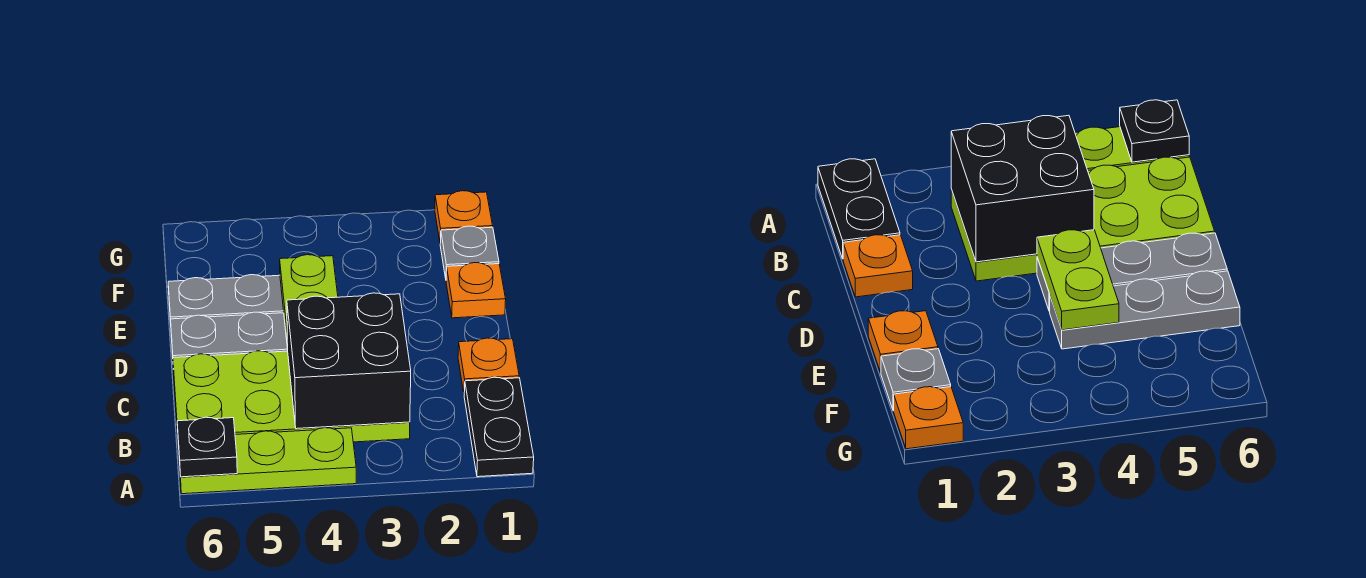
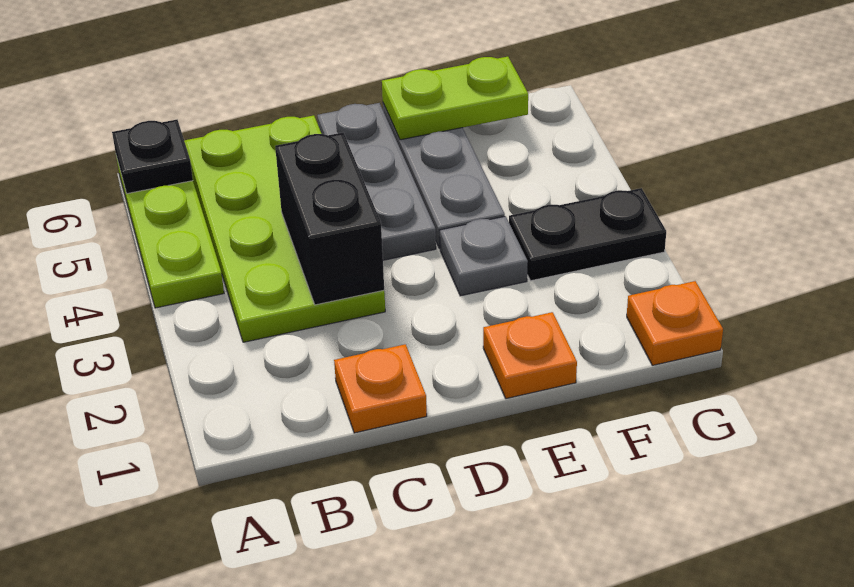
black plate A1:B1 level 1 -> black plate F3:G3 level 1
black brick B3:C4 level 2 -> black brick C3:C4 level 2
lime plate D4:E4 level 2 -> lime plate E6:F6 level 2
grey plate F1 level 1 -> grey plate E3 level 1

